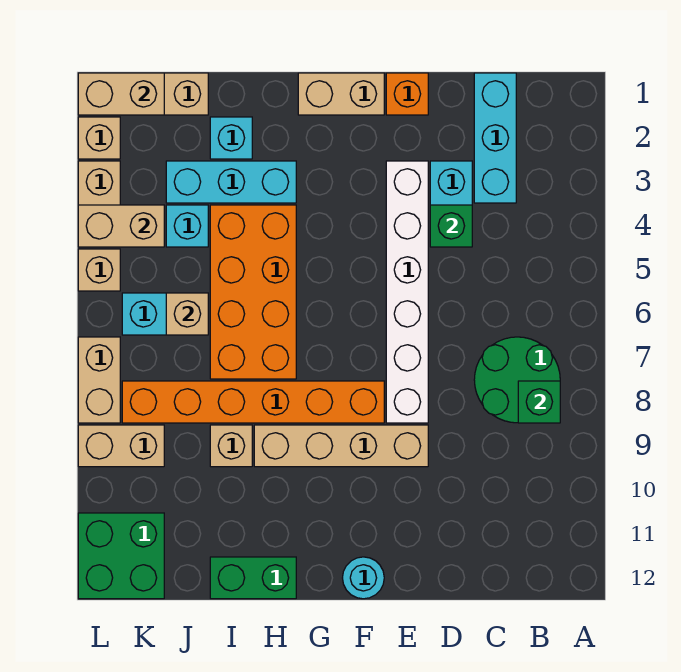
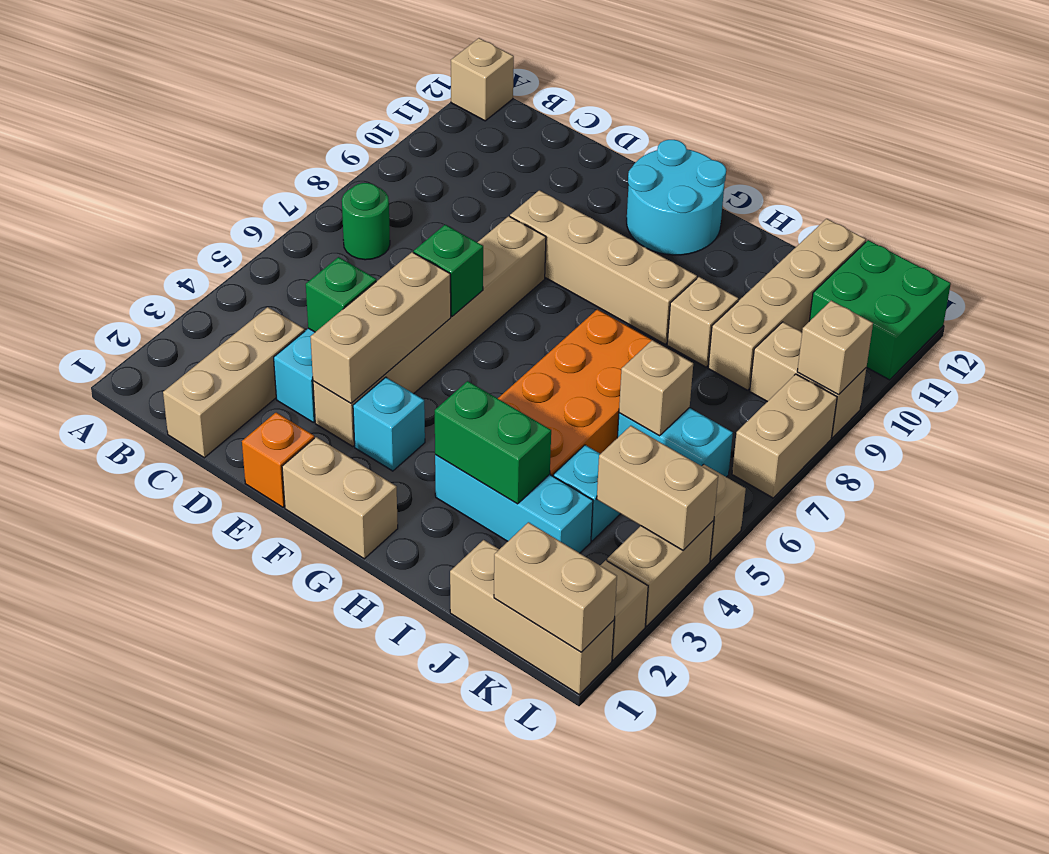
none -> tan brick A12 level 1
green round brick B7:C8 level 1 -> green round brick B7 level 1
green brick B8 level 2 -> green brick E6 level 2
cyan brick C1:C3 level 1 -> tan brick C1:C3 level 1
white brick E3:E8 level 1 -> tan brick E3:E8 level 1
none -> tan brick E3:E5 level 2
orange brick F8:K8 level 1 -> none
cyan round brick F12 level 1 -> cyan round brick F11:G12 level 1
green brick H12:I12 level 1 -> green brick H3:I3 level 2
cyan brick I2 level 1 -> cyan brick F3 level 1
none -> tan brick J9:J12 level 1
none -> tan brick L9 level 2

